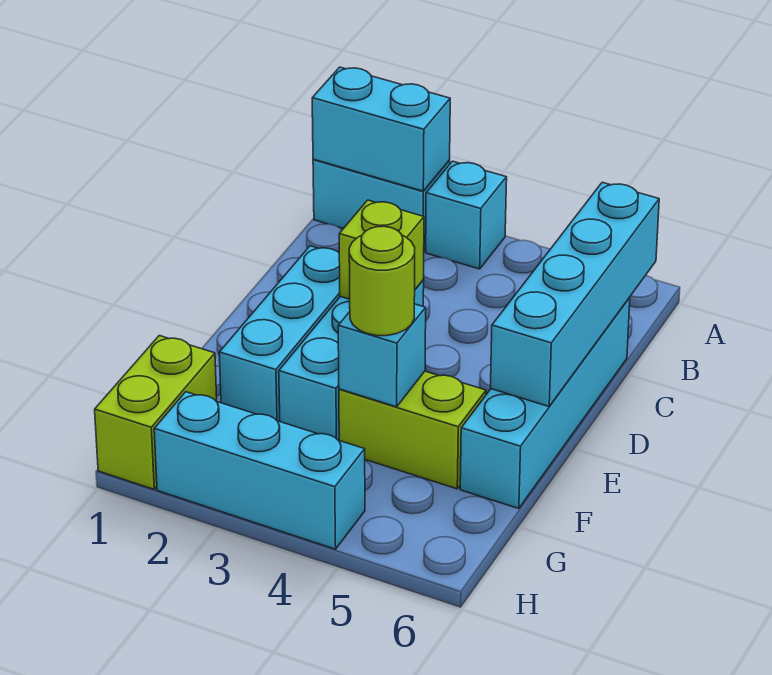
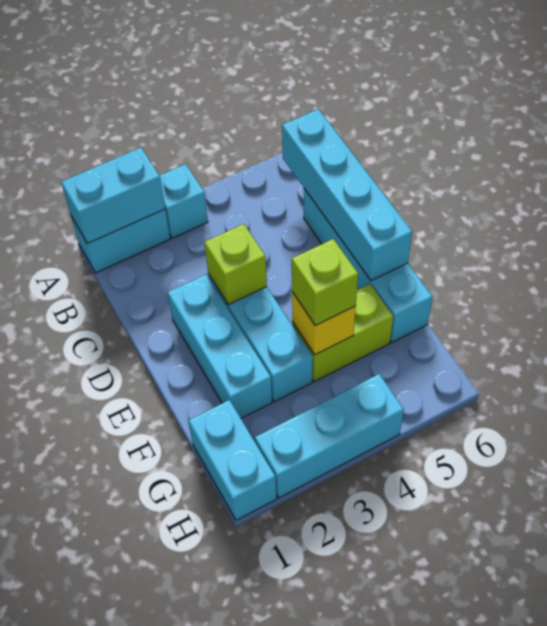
cyan brick F4 level 2 -> yellow brick F4 level 2
lime round brick F4 level 3 -> lime brick F4 level 3
lime brick G1:H1 level 1 -> cyan brick G1:H1 level 1

